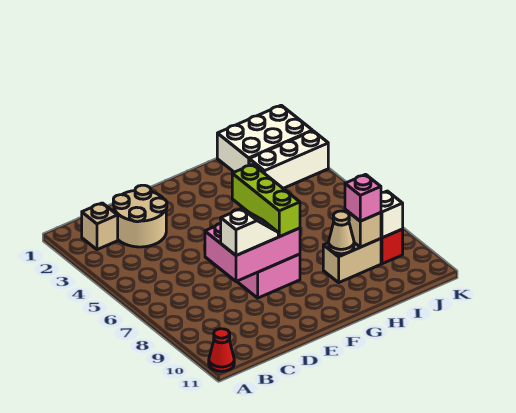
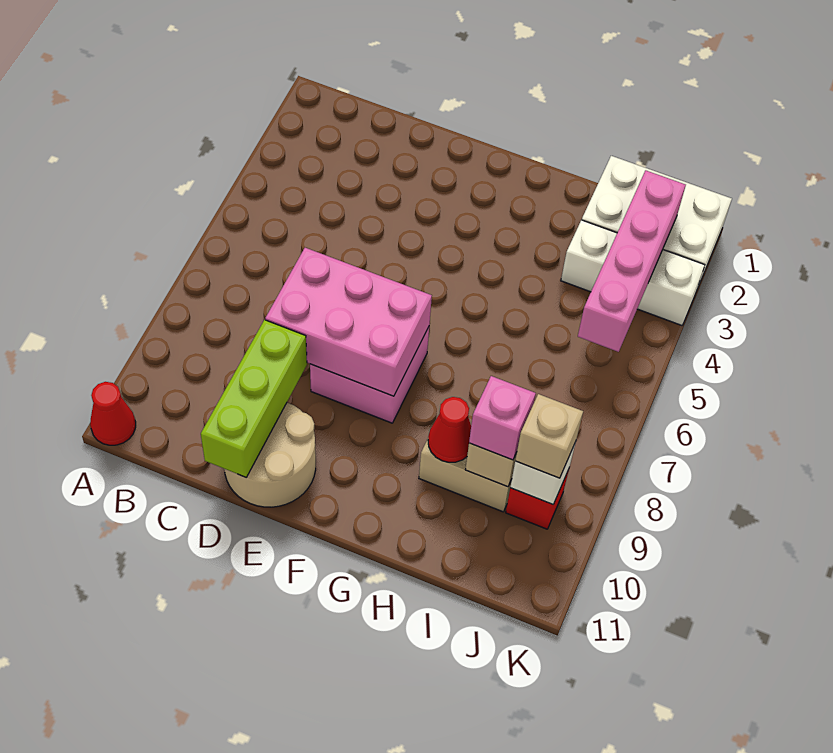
tan brick B2 level 1 -> tan brick J9 level 3
tan round brick C2:D3 level 1 -> tan round brick D10:E11 level 1
white slope D8:E8 level 3 top D -> none
lime brick F6:F8 level 3 -> lime brick D9:D11 level 2
tan cone H9 level 2 -> red cone H9 level 2
none -> pink brick J2:J5 level 2

